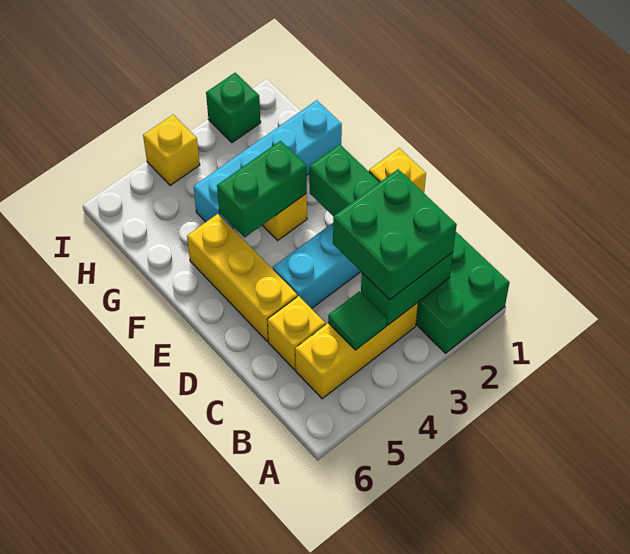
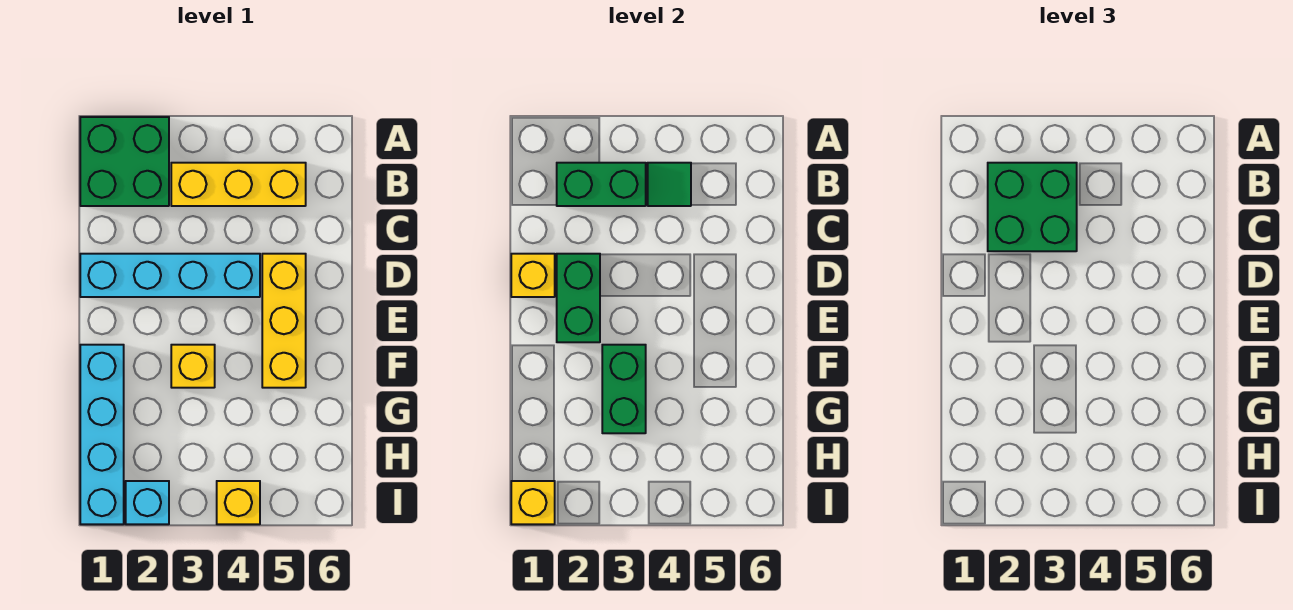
yellow brick C5 level 1 -> yellow brick I1 level 2
green brick F3:F4 level 2 -> green brick F3:G3 level 2
cyan brick G1:G4 level 1 -> cyan brick F1:I1 level 1
green brick I2 level 1 -> cyan brick I2 level 1

